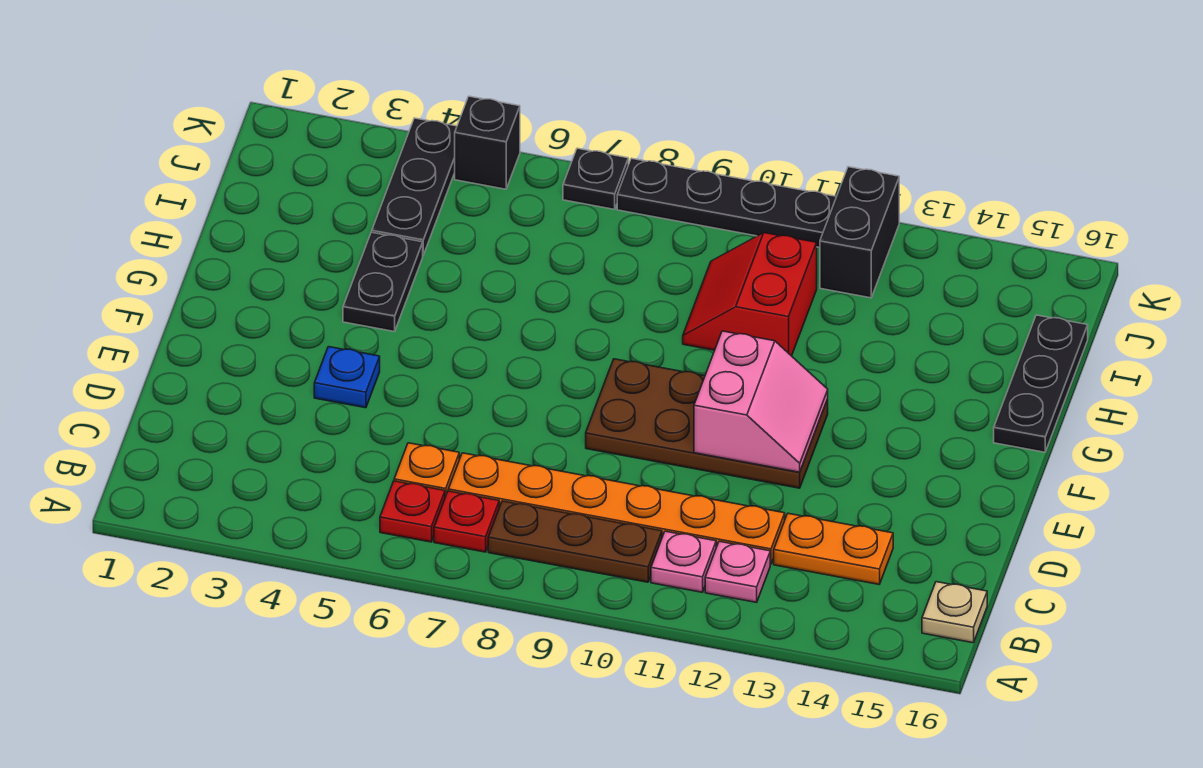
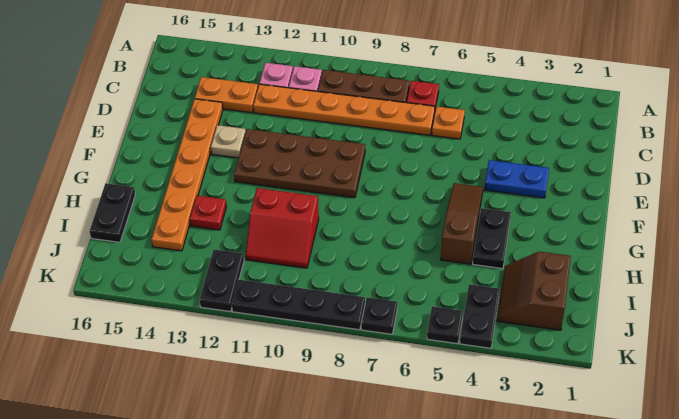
red plate B6 level 1 -> red plate H13 level 1
tan plate B16 level 1 -> tan plate E13 level 1
none -> orange plate D14:I14 level 1
blue plate E4 level 1 -> blue plate E3:E4 level 1
pink slope E11:F12 level 2 top 11 -> none
none -> brown slope F5:H5 level 1 top H
black plate G16:I16 level 1 -> black plate H16:I16 level 1
red slope H10:I11 level 1 top 11 -> red slope H10:I11 level 1 top H
none -> brown slope I2:J3 level 1 top 2
black plate I4:K4 level 1 -> black plate J4:K4 level 1
black brick J12:K12 level 1 -> black plate J12:K12 level 1
black brick K5 level 1 -> black plate K5 level 1

